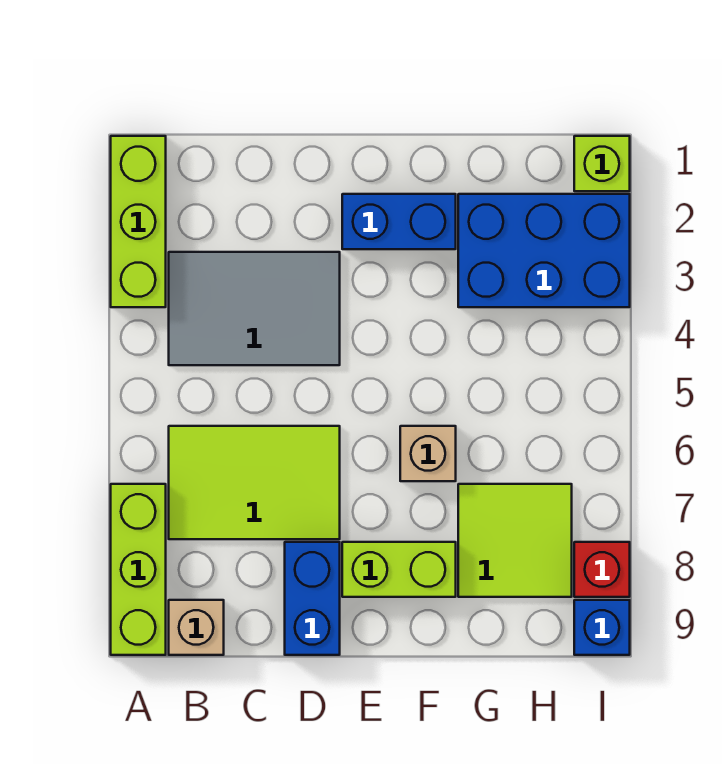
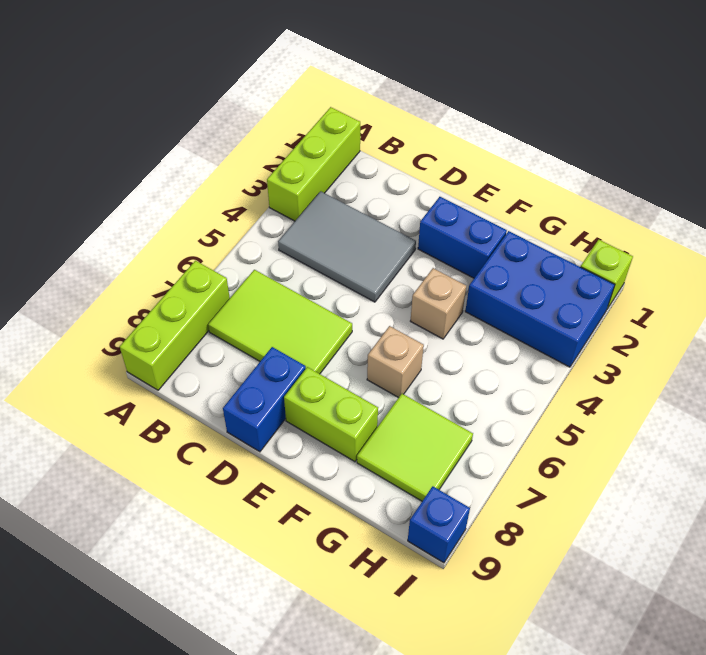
tan brick B9 level 1 -> tan brick F4 level 1
red brick I8 level 1 -> none

